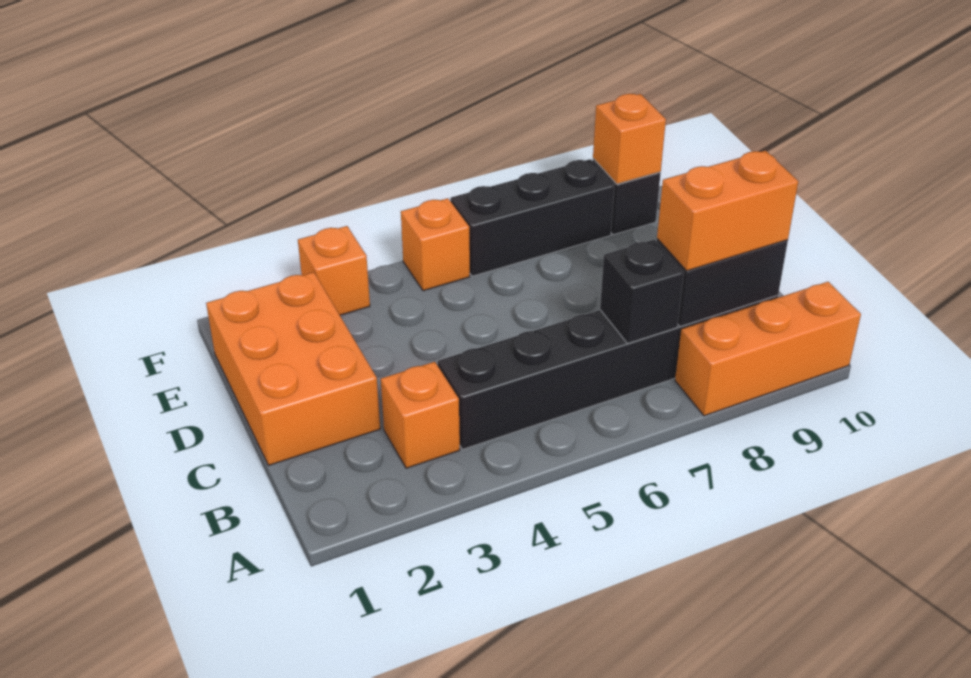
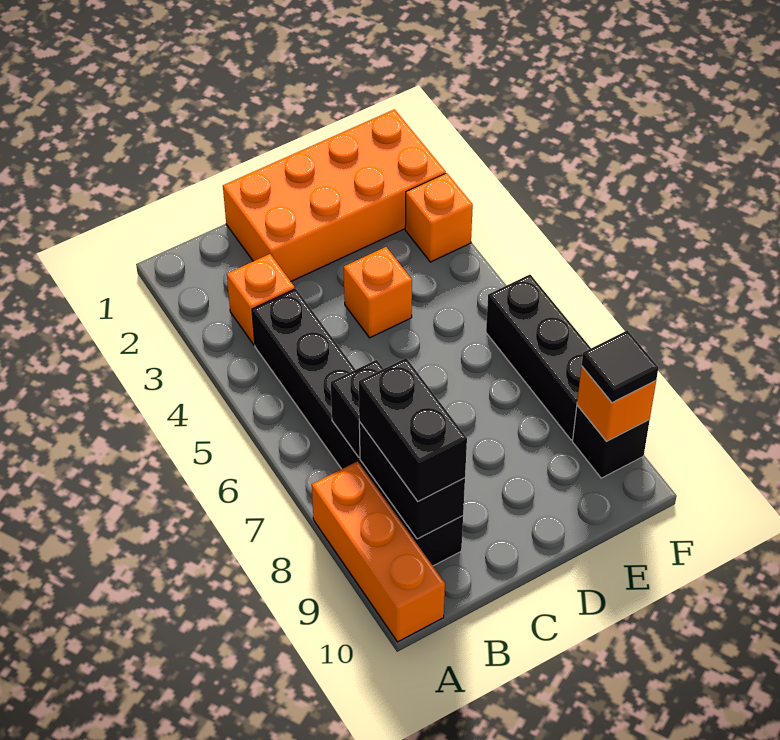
orange brick B8:B9 level 3 -> black brick B8:B9 level 3
orange brick C1:E2 level 1 -> orange brick C1:F2 level 1
orange brick F5 level 1 -> orange brick D4 level 1
none -> black tile F9 level 3

